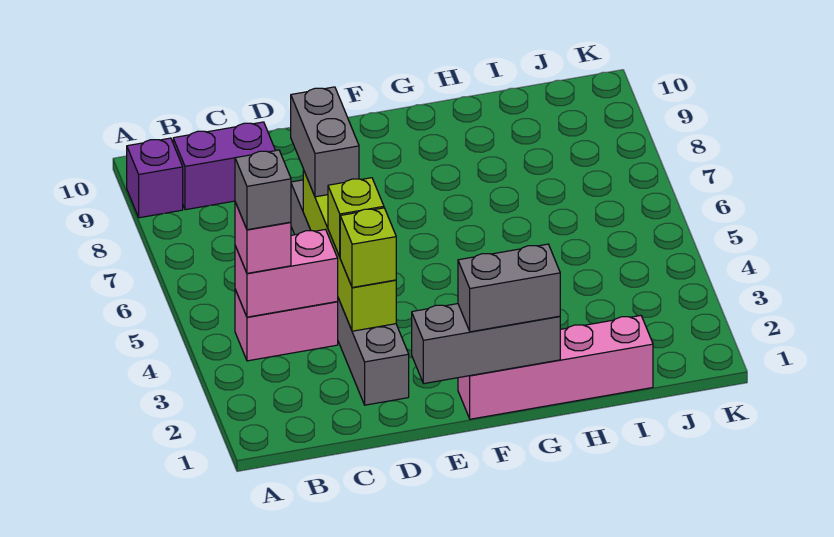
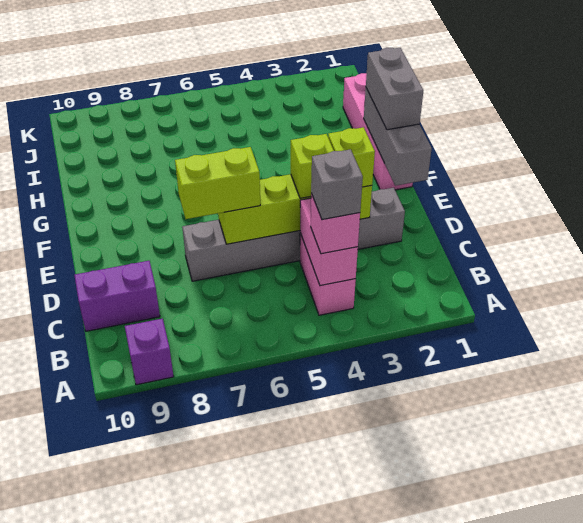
purple brick B9:C9 level 1 -> purple brick C9:C10 level 1
grey brick D6:D7 level 3 -> lime brick D6:D7 level 3

